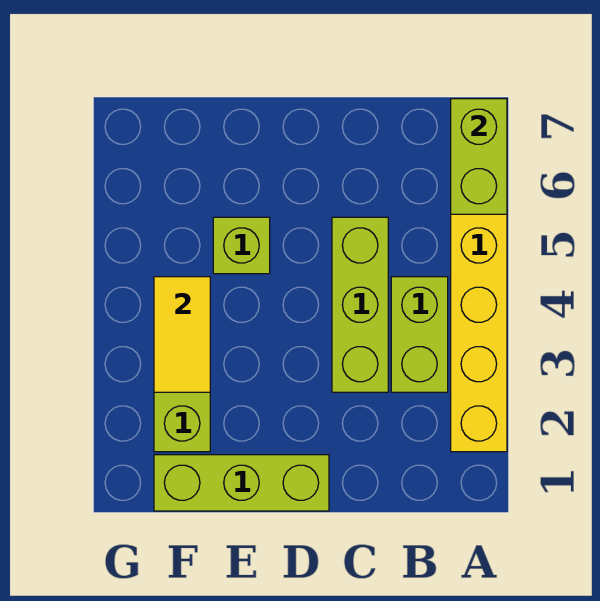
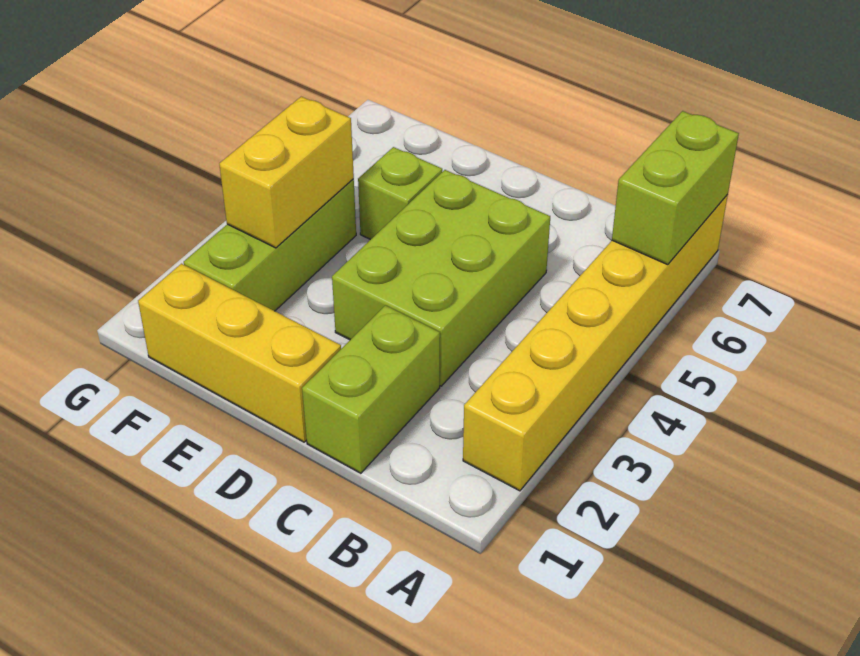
lime brick B3:B4 level 1 -> lime brick C1:C2 level 1
lime brick C3:C5 level 1 -> lime brick C3:D5 level 1
lime brick D1:F1 level 1 -> yellow brick D1:F1 level 1
yellow tile F3:F4 level 2 -> yellow brick F3:F4 level 2

